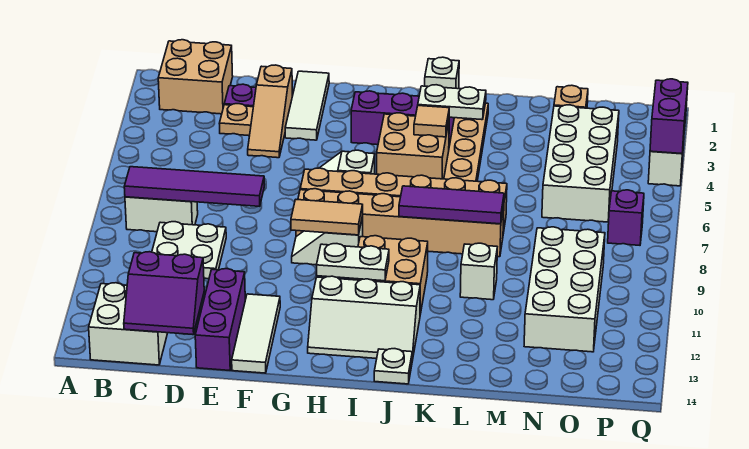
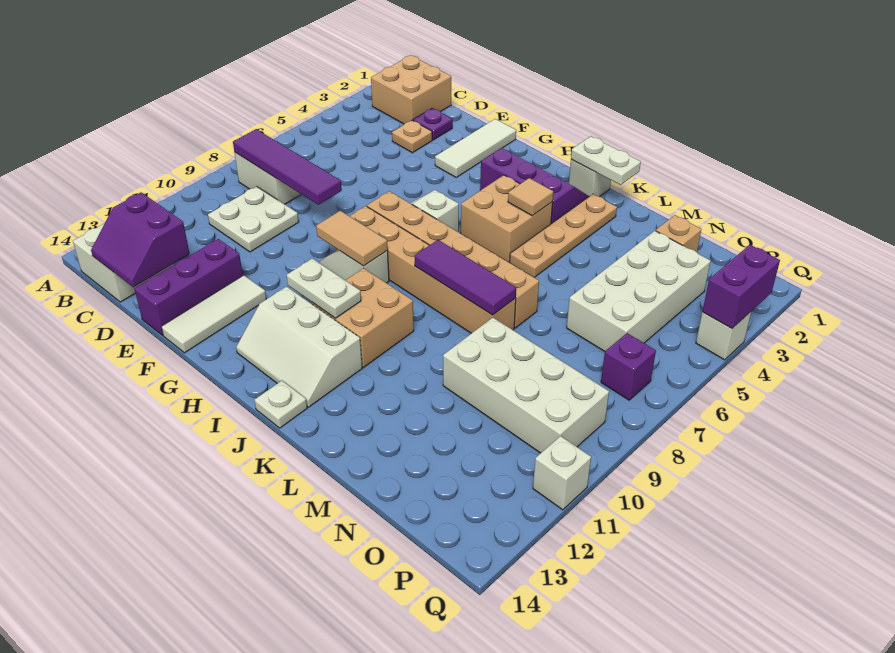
tan slope E2:E4 level 1 top 2 -> none
white plate J3:K3 level 2 -> white plate J1:K1 level 2
white brick L10 level 1 -> white brick Q11 level 1
white brick N9:O12 level 1 -> white brick M9:P10 level 1

